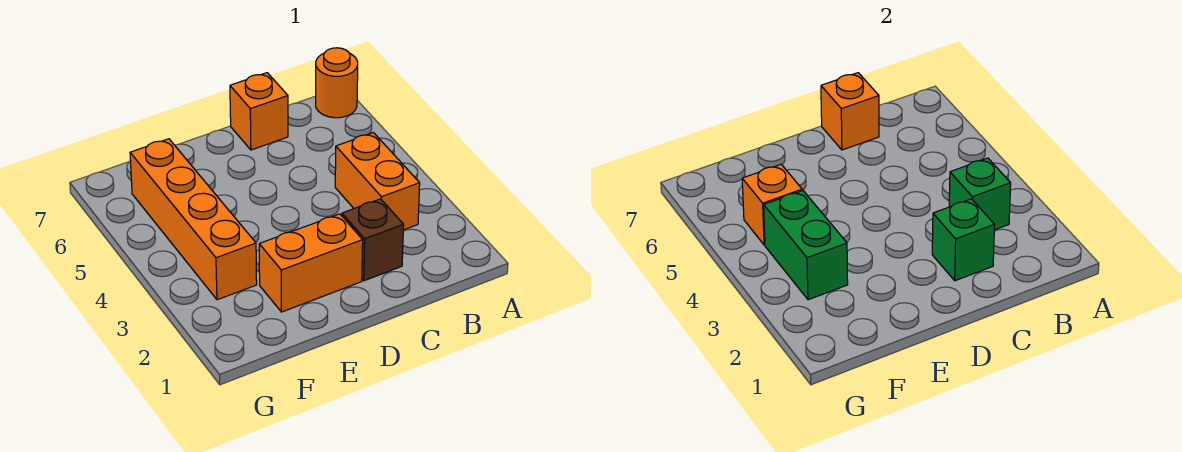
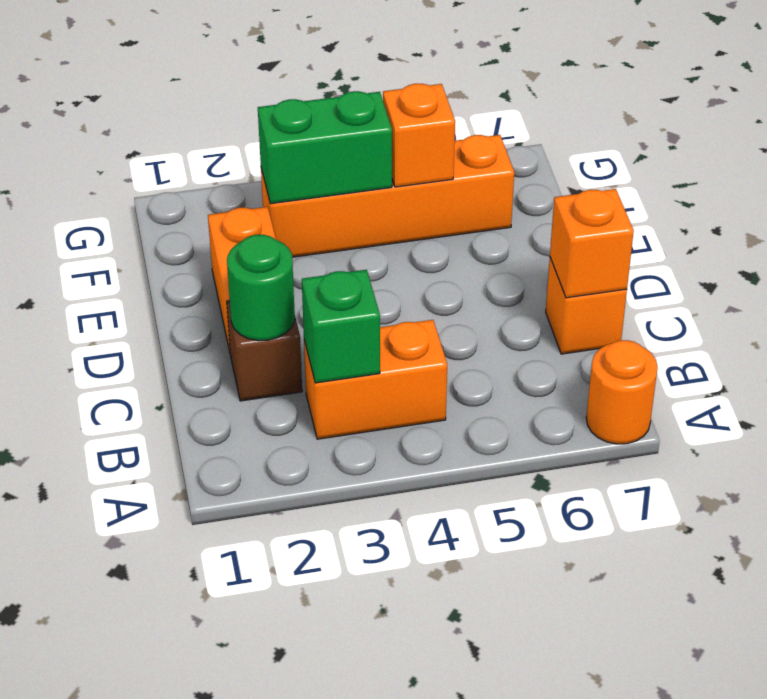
green brick C2 level 2 -> green round brick C2 level 2

